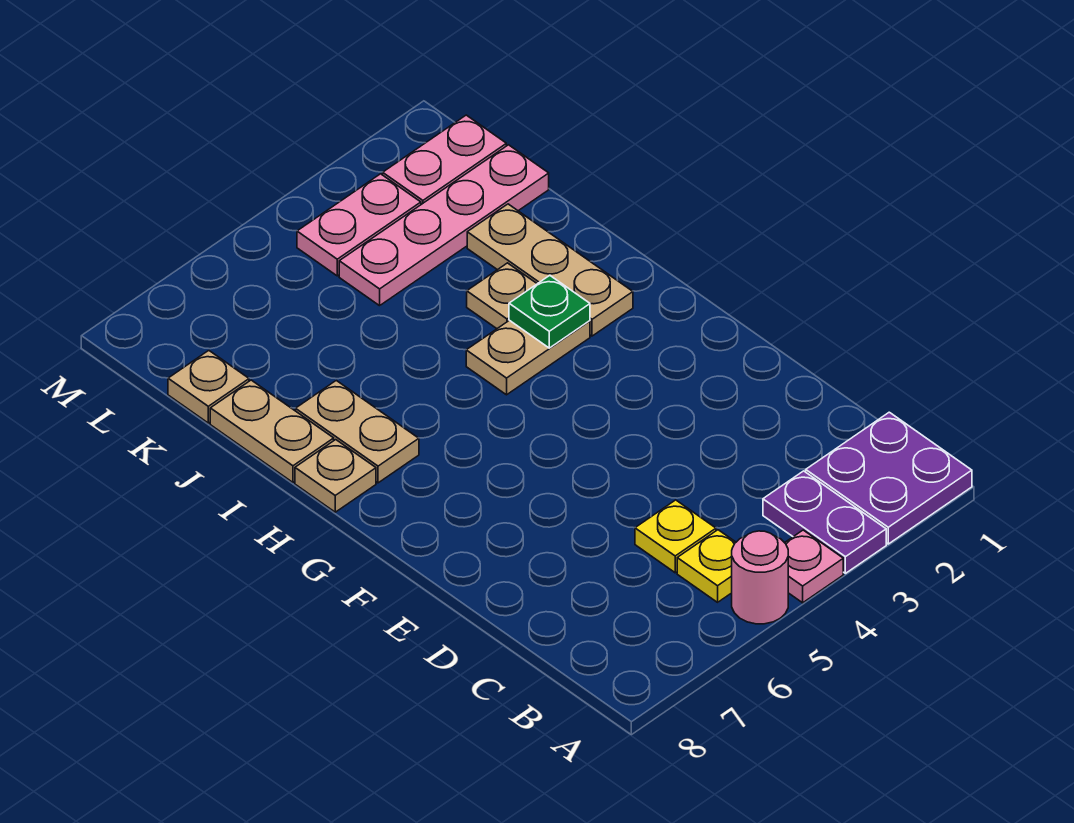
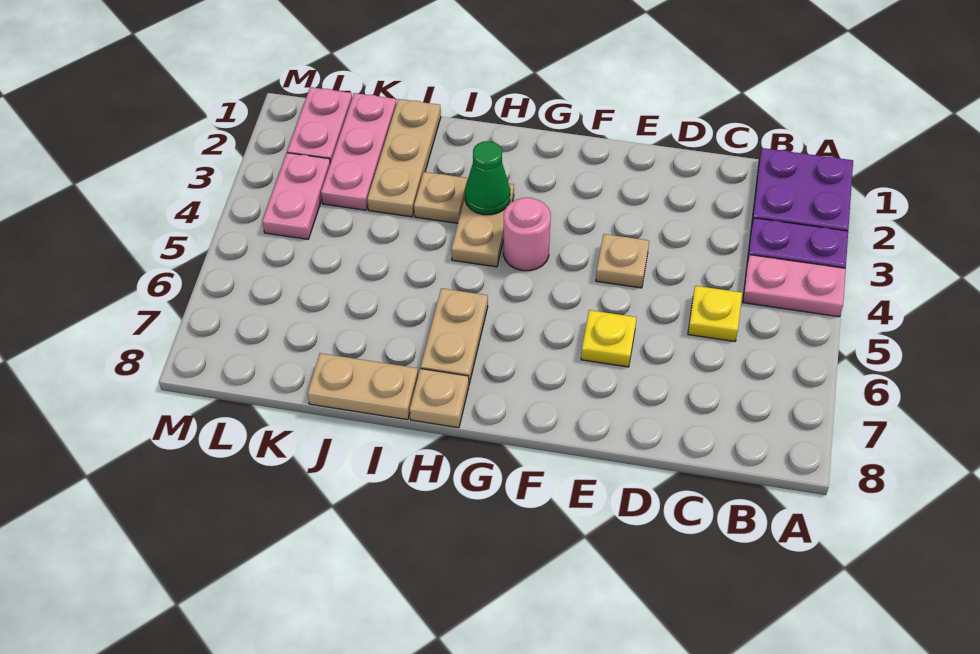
pink plate A4 level 1 -> pink plate A4:B4 level 1
pink round brick A5 level 1 -> pink round brick G4 level 1
yellow plate B5 level 1 -> yellow plate E6 level 1
tan plate H2:J2 level 1 -> tan plate J1:J3 level 1
green plate H3 level 2 -> green cone H3 level 2
tan plate H7:I7 level 1 -> tan plate H6:H7 level 1
pink plate K1:K4 level 1 -> pink plate K1:K3 level 1
tan plate K8 level 1 -> tan plate E4 level 1

